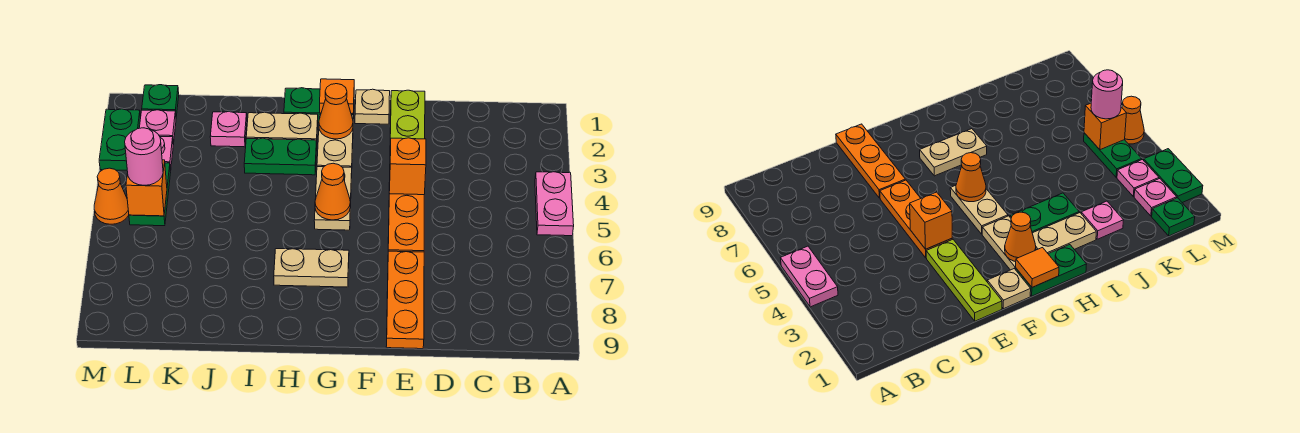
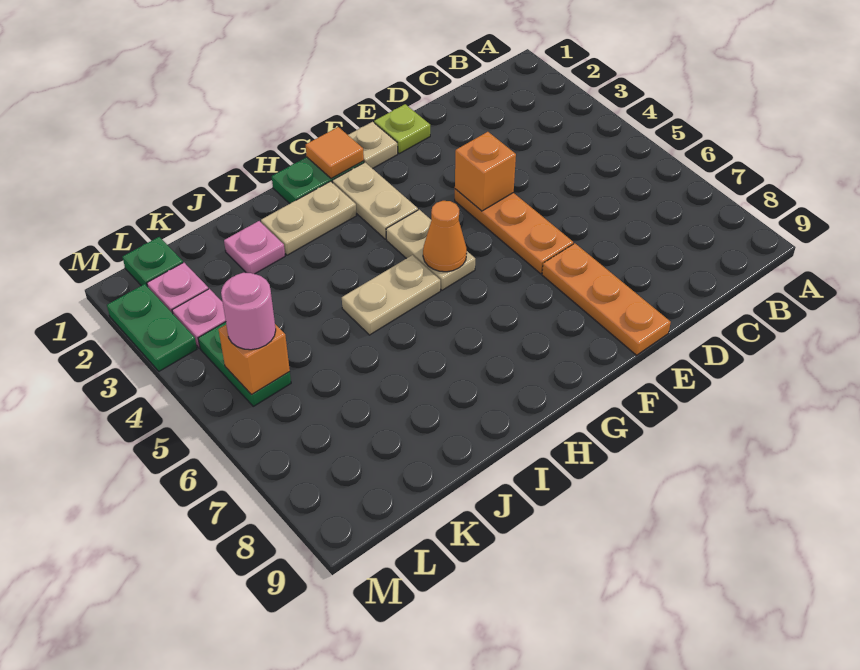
pink plate A4:A5 level 1 -> none
lime plate E1:E3 level 1 -> lime plate E1 level 1
orange cone G2 level 2 -> none
tan plate G7:H7 level 1 -> tan plate H5:I5 level 1
green plate H3:I3 level 1 -> none
orange cone M5 level 1 -> none

